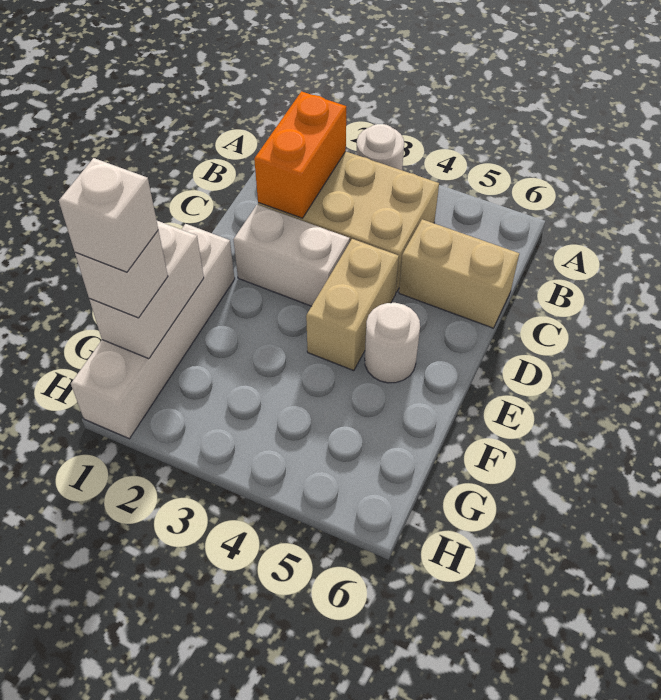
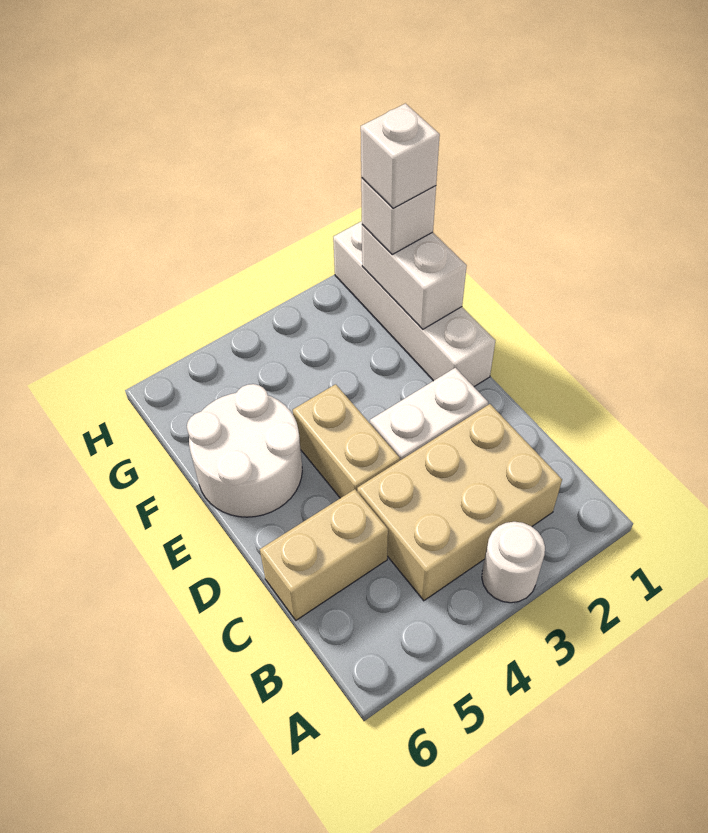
orange brick B2:C2 level 2 -> none
white round brick E5 level 1 -> white round brick E5:F6 level 1

